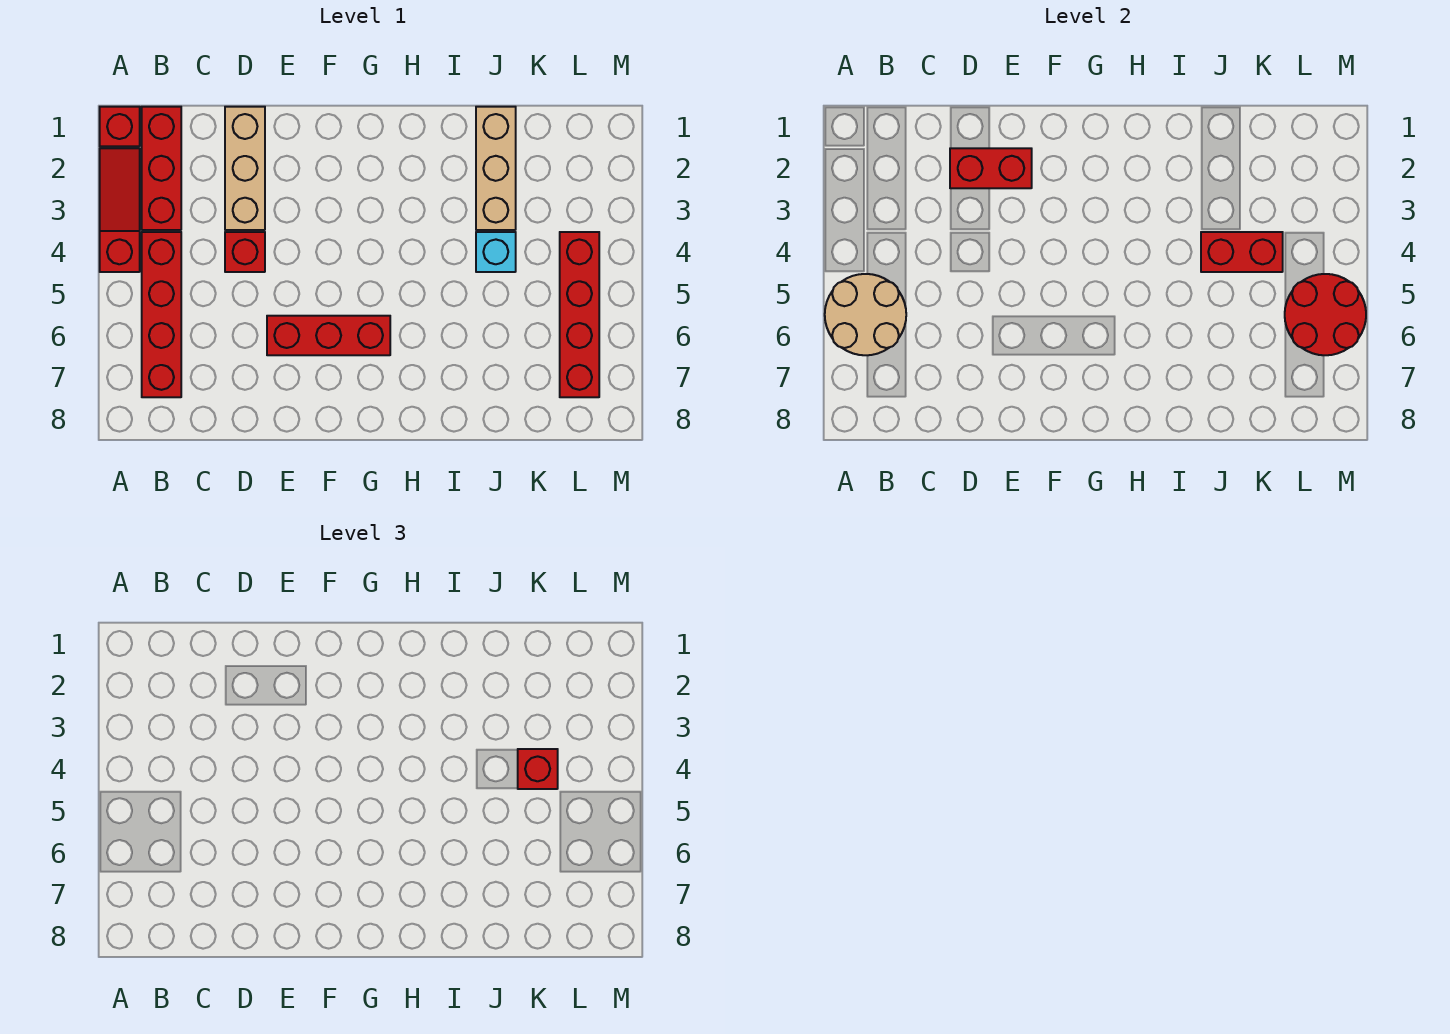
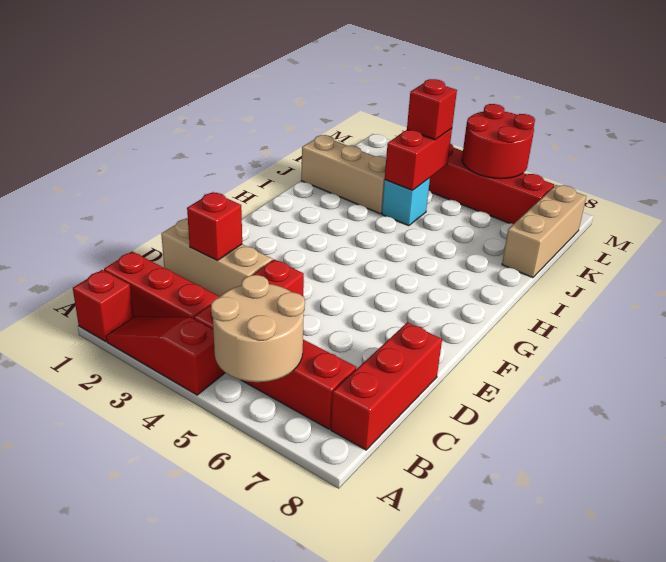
red brick D2:E2 level 2 -> red brick D2 level 2
red brick E6:G6 level 1 -> red brick B8:D8 level 1
none -> tan brick J8:L8 level 1

